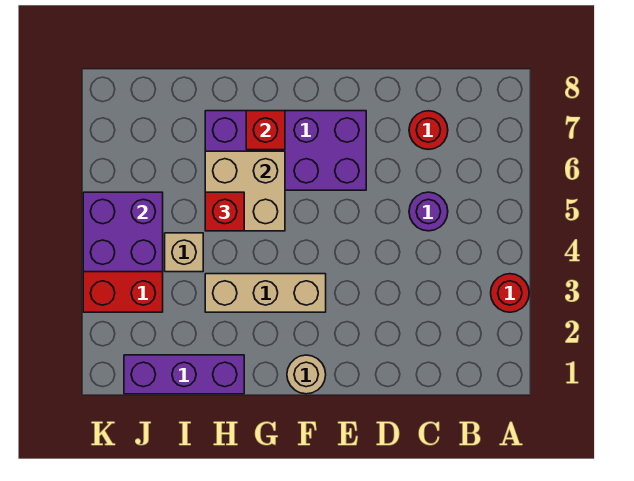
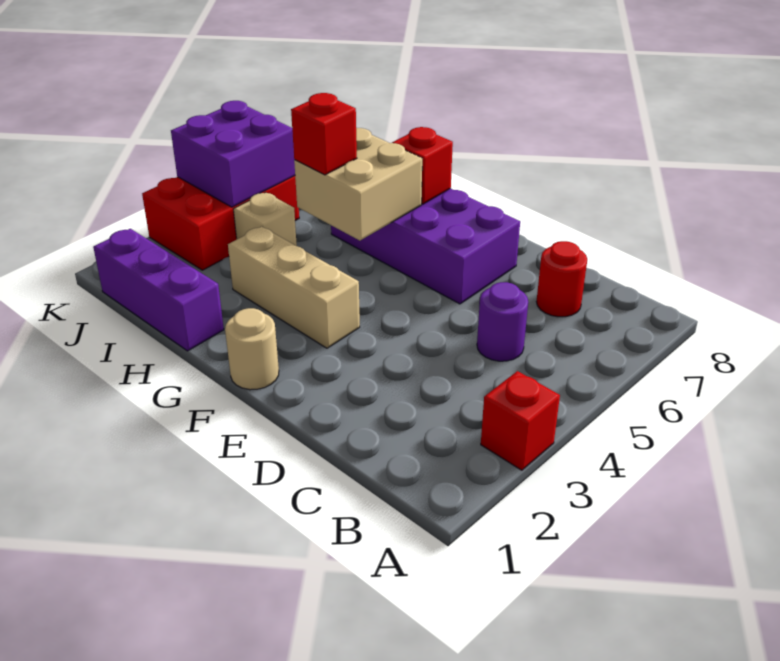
red round brick A3 level 1 -> red brick A3 level 1

